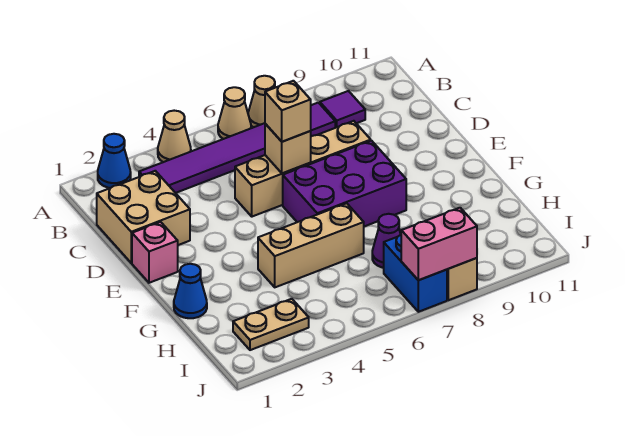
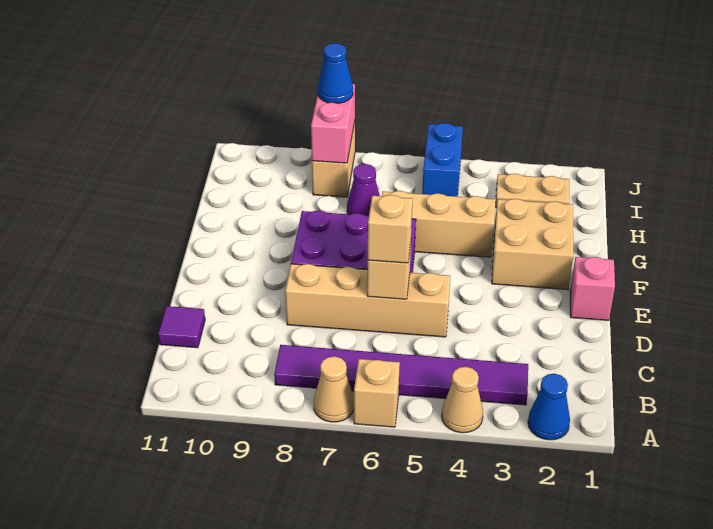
tan cone A6 level 1 -> tan brick A6 level 1
purple tile B9 level 1 -> purple tile C11 level 1
tan brick C1:D2 level 1 -> tan brick F2:G3 level 1
blue cone G1 level 1 -> blue cone J8 level 3
blue brick I7:J7 level 1 -> blue brick I5:J5 level 1
pink brick J7:J8 level 2 -> pink brick I8:J8 level 2

